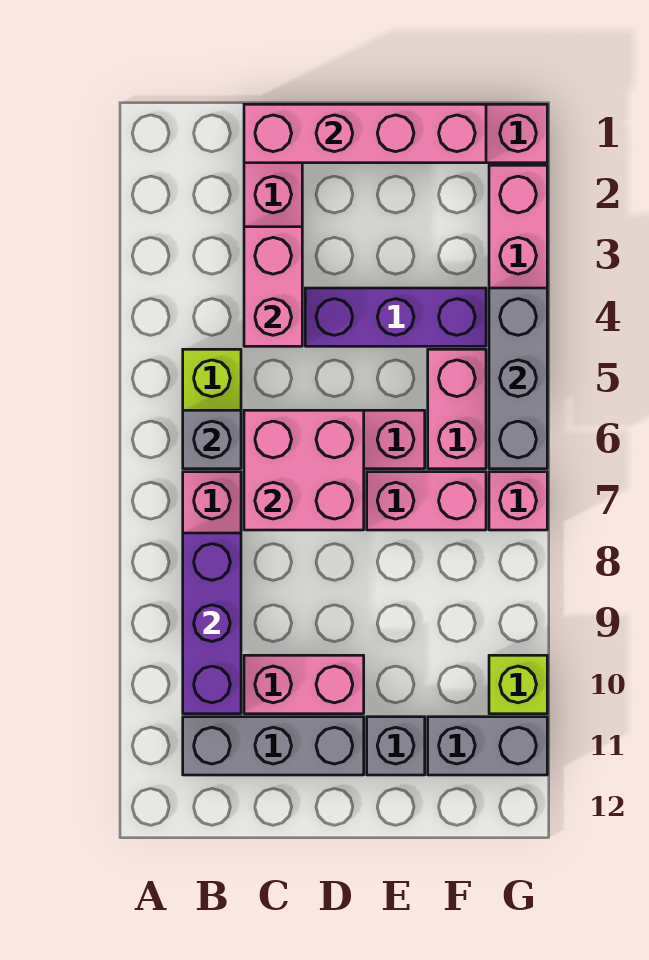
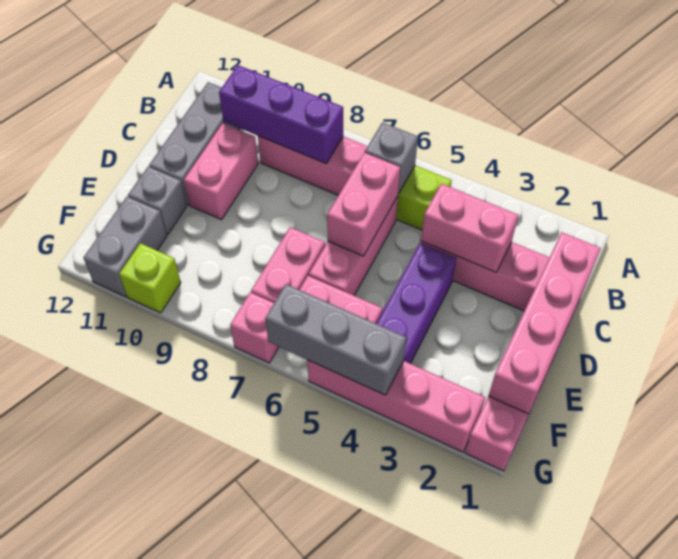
pink brick C6:D7 level 2 -> pink brick C6:D6 level 2

